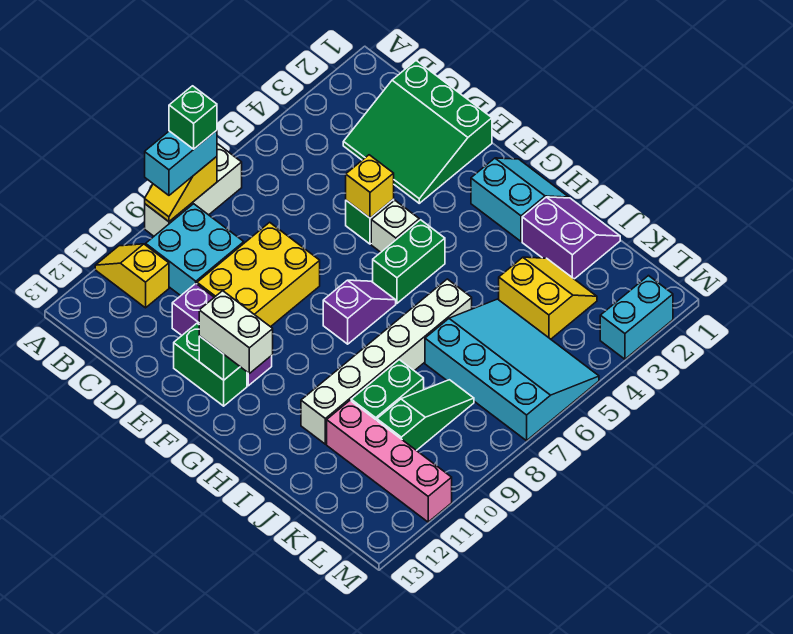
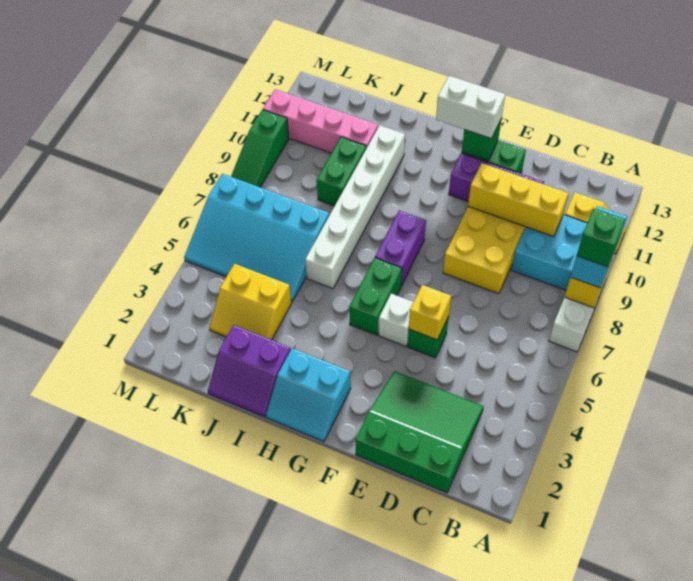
none -> yellow brick C10:E10 level 2
purple slope G7:G8 level 1 top 8 -> purple brick G7:G8 level 1
green slope K8:K10 level 1 top 10 -> green slope M8:M10 level 1 top 10
cyan brick M2:M3 level 1 -> none

